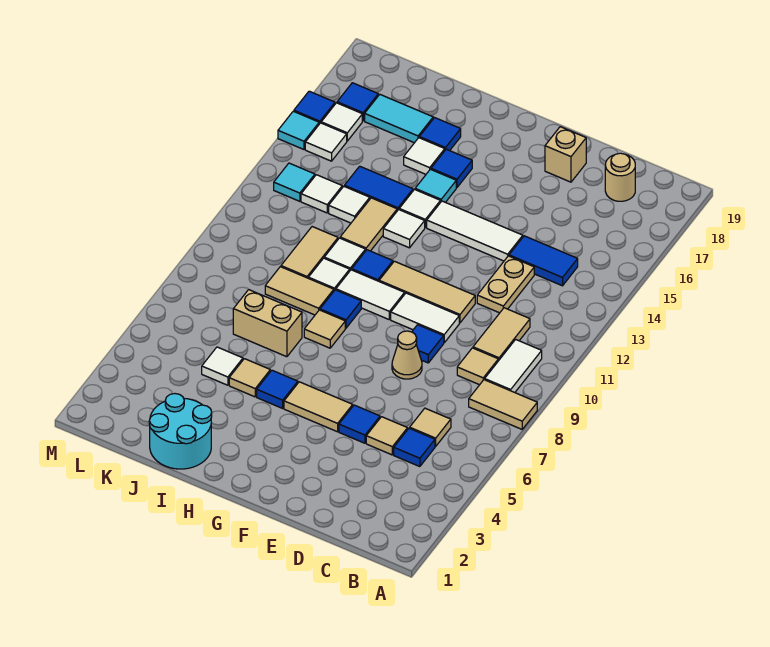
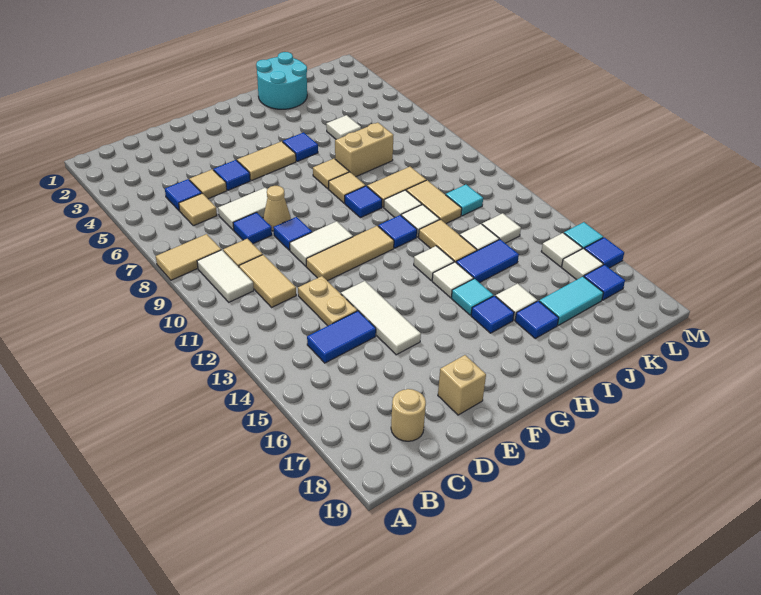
none -> blue tile D8 level 1
white tile E14:G14 level 1 -> white tile E13:E15 level 1
white tile G10:H10 level 1 -> white tile D7:E7 level 1
tan tile I5 level 1 -> tan tile H7 level 1
cyan tile L13 level 1 -> cyan tile K11 level 1

